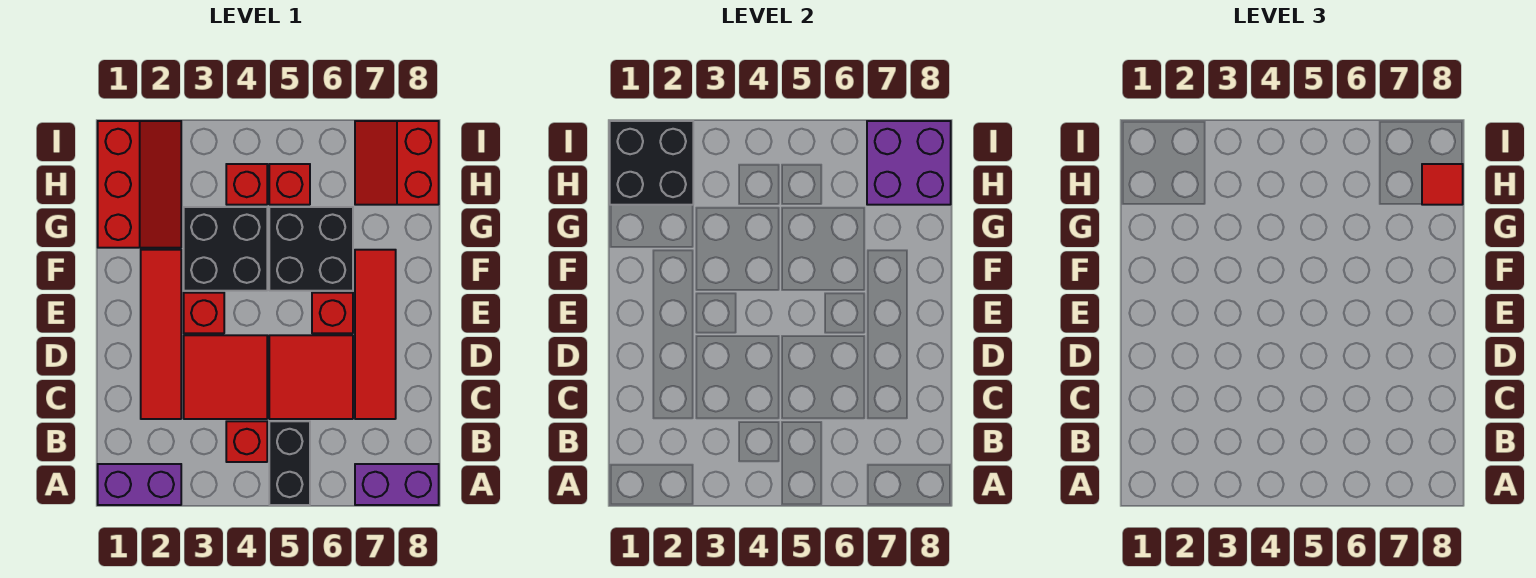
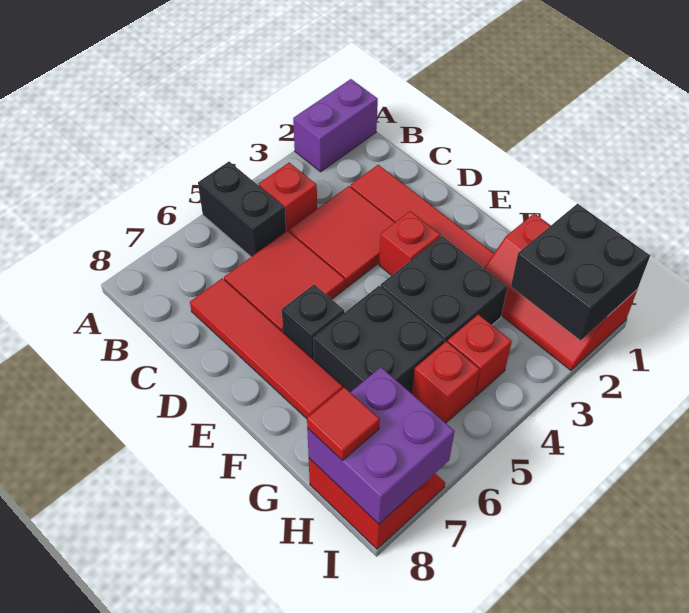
purple brick A7:A8 level 1 -> none
red brick E6 level 1 -> black brick E6 level 1

